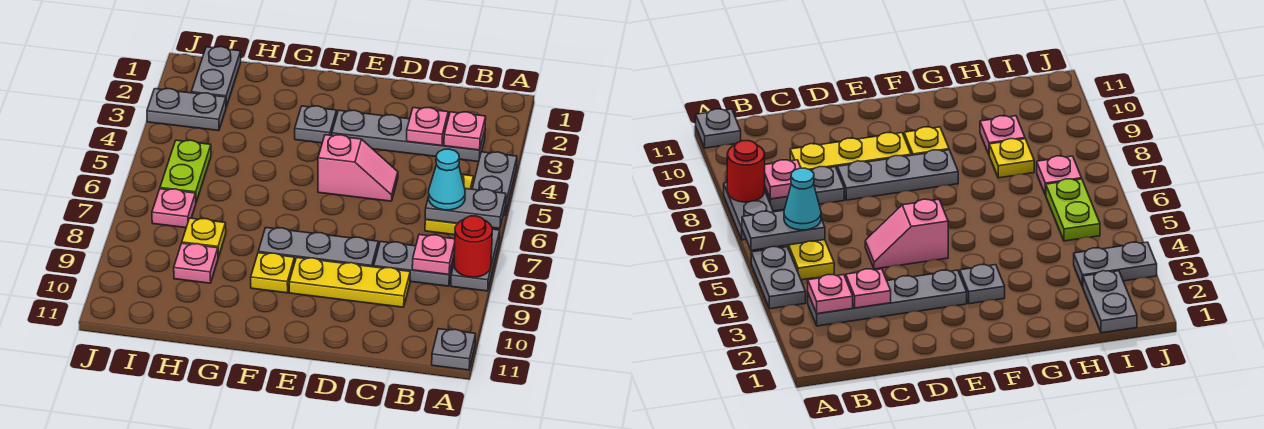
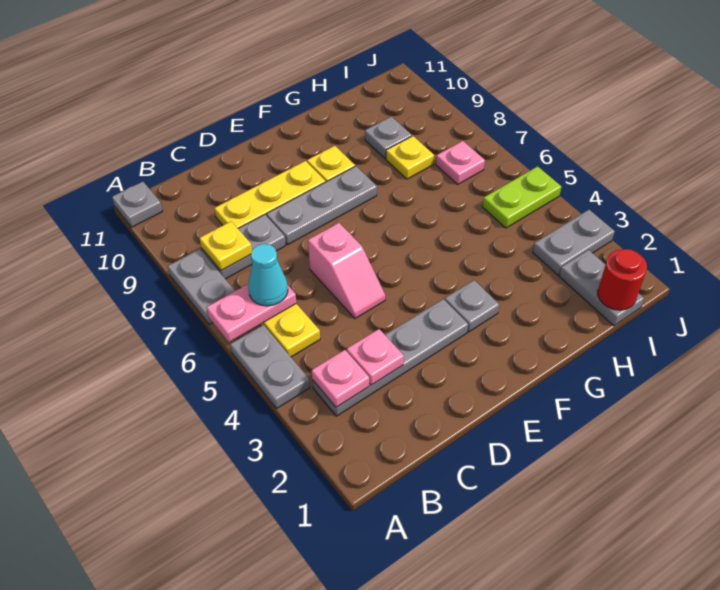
grey plate A6:B6 level 2 -> pink plate A6:B6 level 2
red round brick A8 level 2 -> red round brick I1 level 2
pink plate B8 level 2 -> yellow plate B8 level 2
pink slope D5:E5 level 1 top E -> pink slope D5:D6 level 1 top 6
pink plate H9 level 1 -> grey plate H9 level 1
lime plate I5:I6 level 1 -> lime plate I5:J5 level 1

